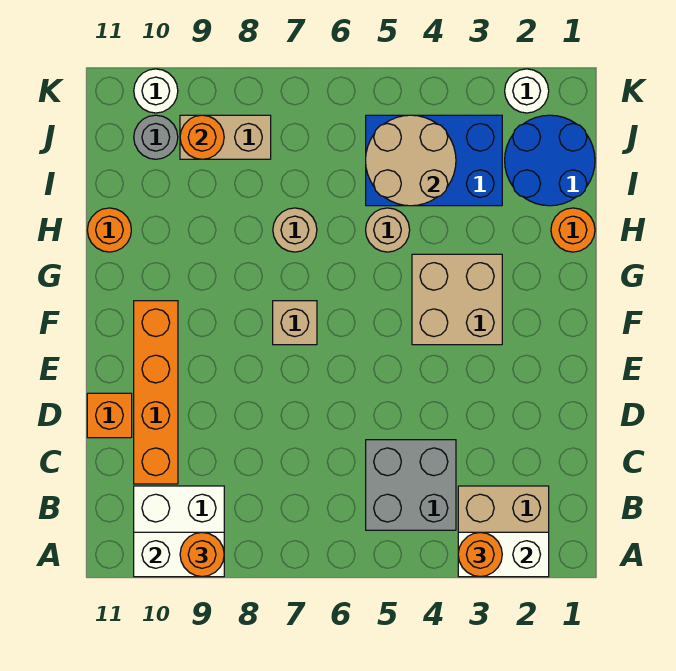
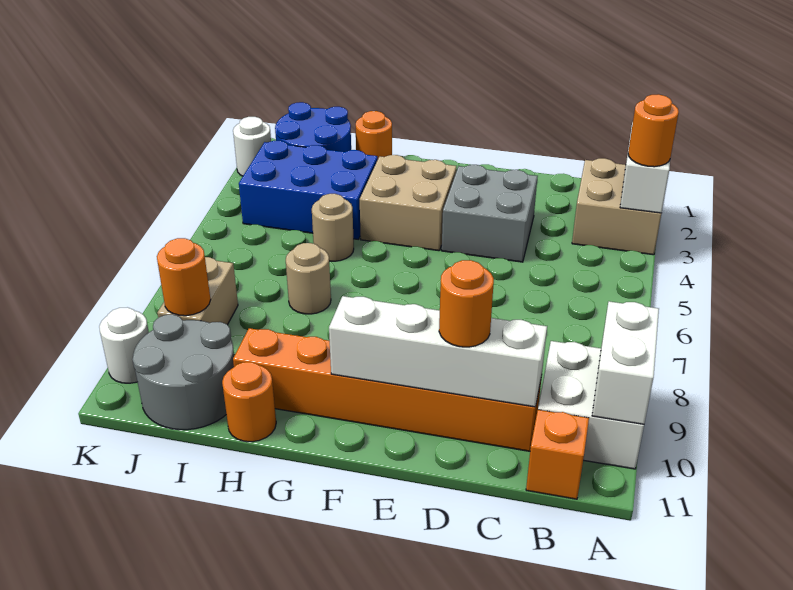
orange round brick A9 level 3 -> orange round brick D10 level 3
grey brick B4:C5 level 1 -> grey brick D3:E4 level 1
orange brick C10:F10 level 1 -> orange brick C10:H10 level 1
none -> white brick C10:F10 level 2
orange brick D11 level 1 -> orange brick B11 level 1
tan brick F7 level 1 -> none
blue brick I3:J5 level 1 -> blue brick H3:J4 level 1
tan round brick I4:J5 level 2 -> none
grey round brick J10 level 1 -> grey round brick I10:J11 level 1

